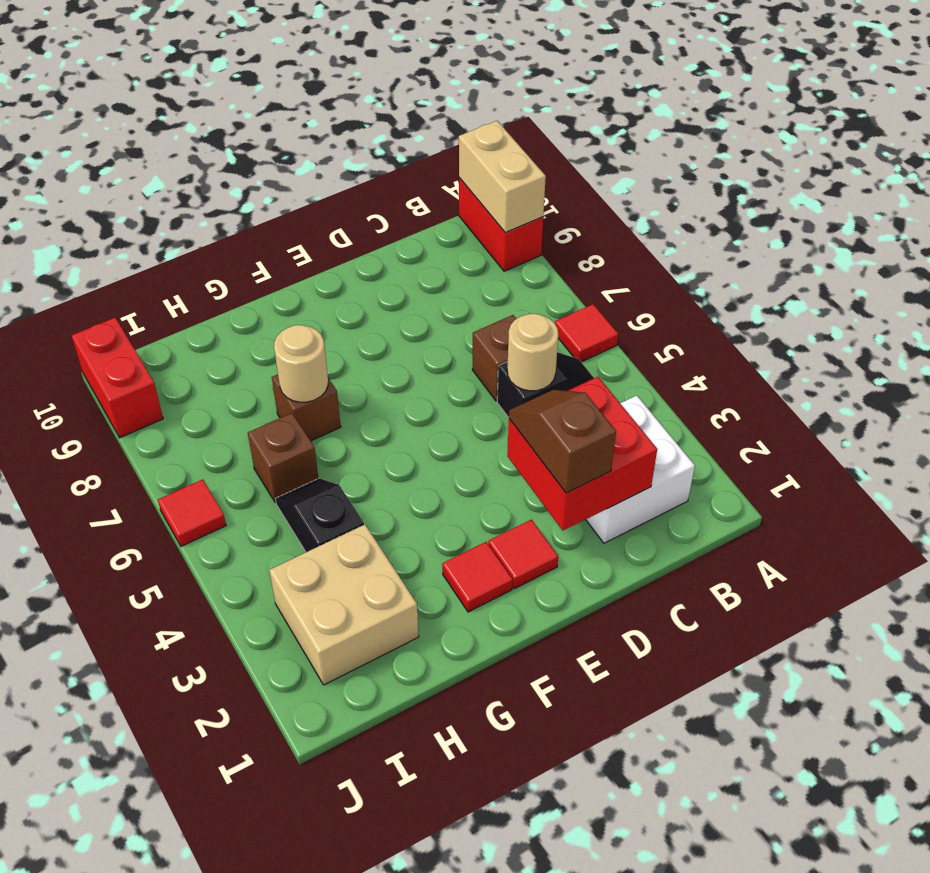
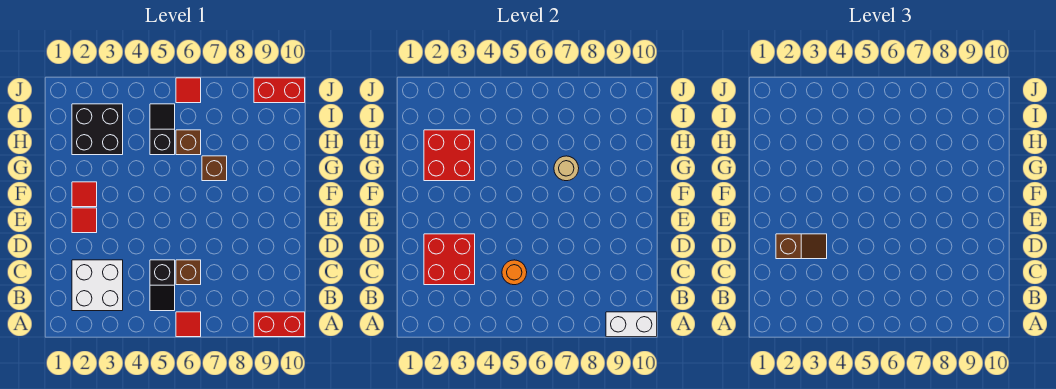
tan brick A9:A10 level 2 -> white brick A9:A10 level 2
tan round brick C5 level 2 -> orange round brick C5 level 2
none -> red brick G2:H3 level 2
tan brick H2:I3 level 1 -> black brick H2:I3 level 1
black slope H4:H5 level 1 top 4 -> black slope H5:I5 level 1 top H

